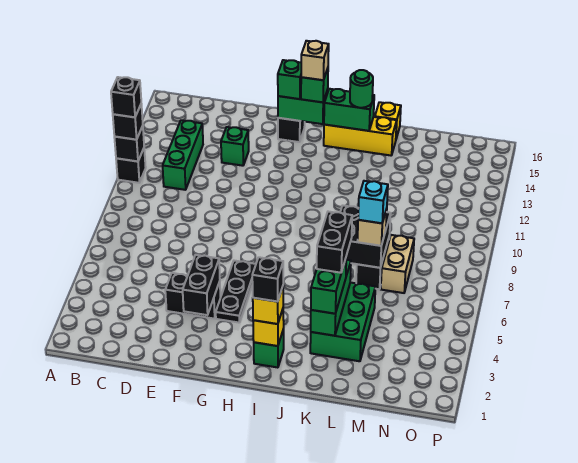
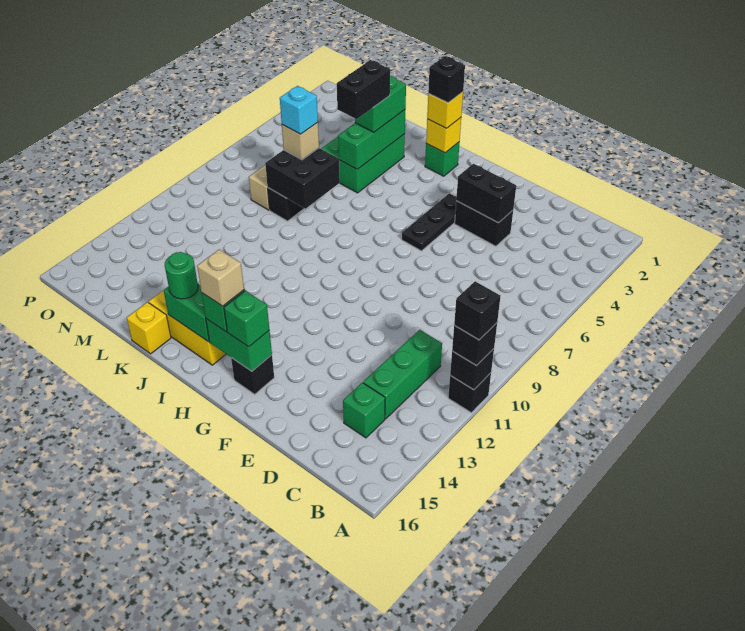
green brick E13 level 1 -> green brick C14 level 1
black brick F3:F4 level 2 -> black brick E4:F4 level 2

